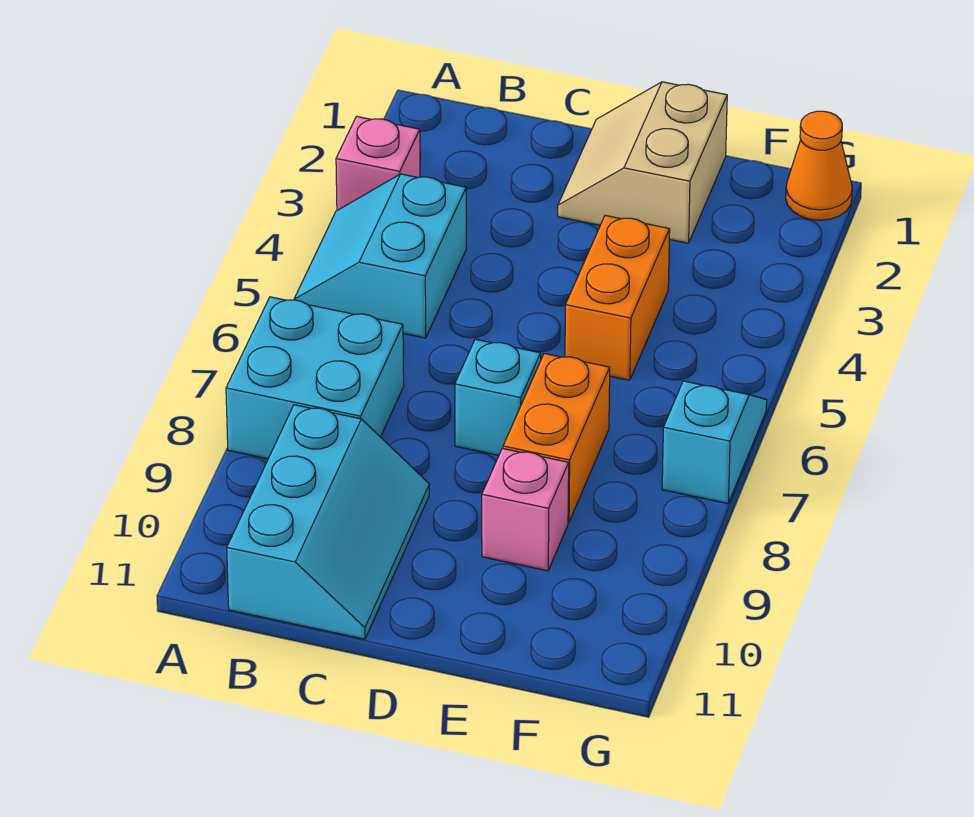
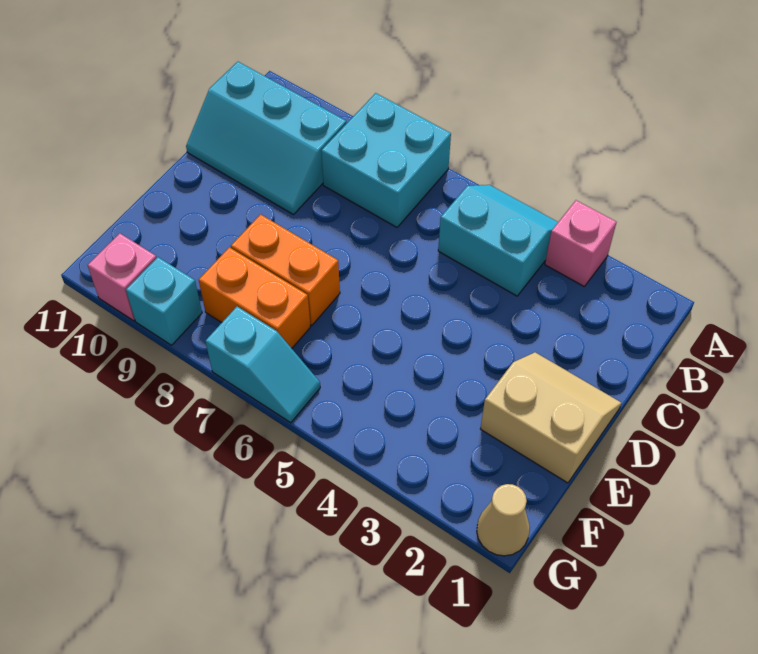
cyan brick D7 level 1 -> cyan brick G9 level 1
orange brick E4:E5 level 1 -> orange brick F7:F8 level 1
pink brick E9 level 1 -> pink brick G10 level 1
orange cone G1 level 1 -> tan cone G1 level 1

